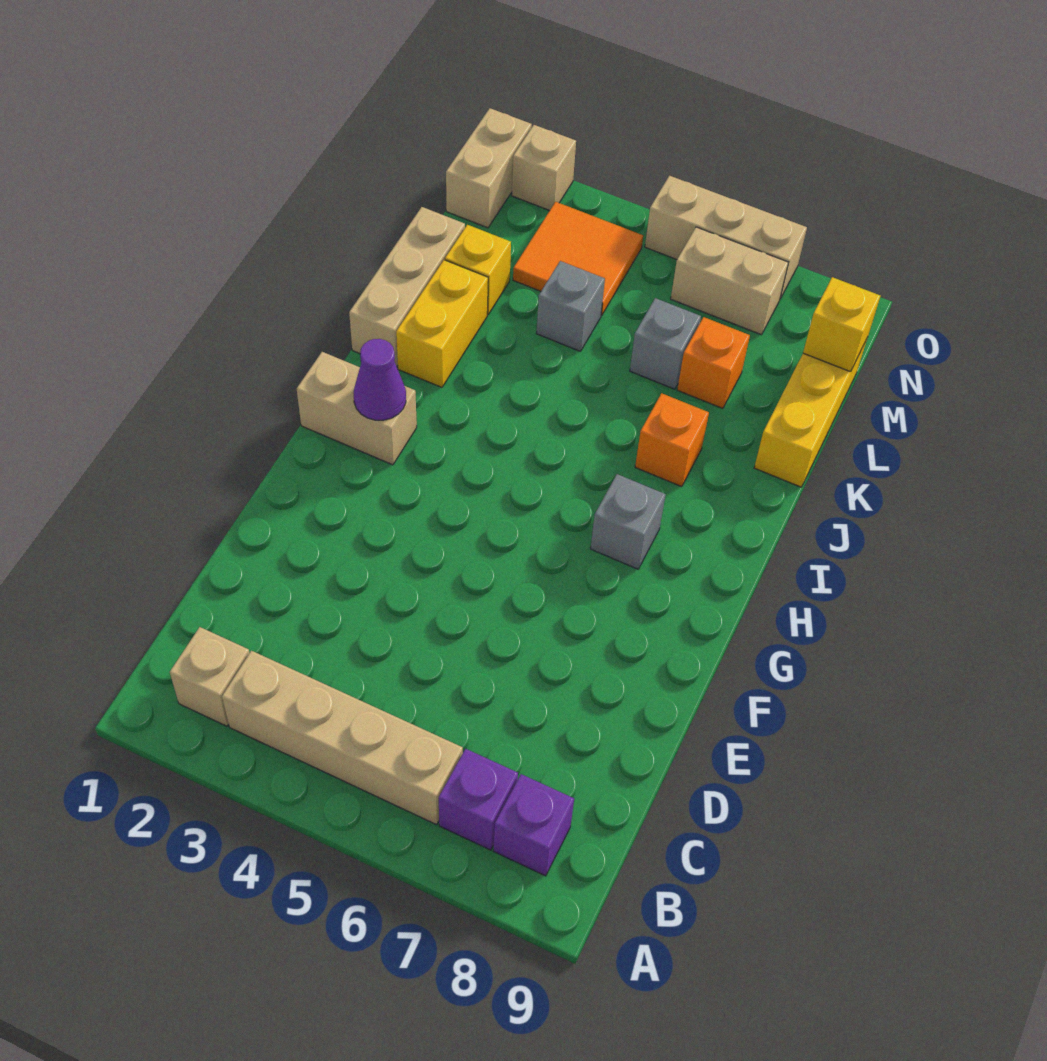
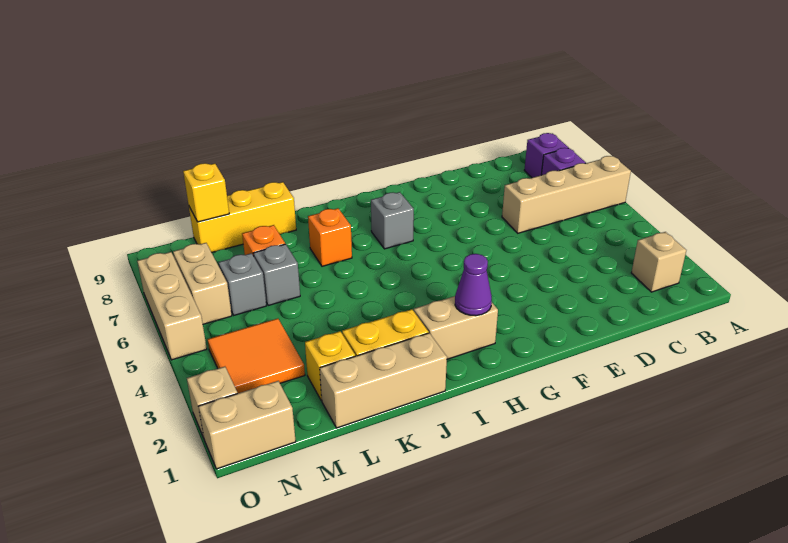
tan brick B3:B6 level 1 -> tan brick A6:D6 level 1
tan brick H1:H2 level 1 -> tan brick H2:I2 level 1
grey brick L4 level 1 -> grey brick M6 level 1

